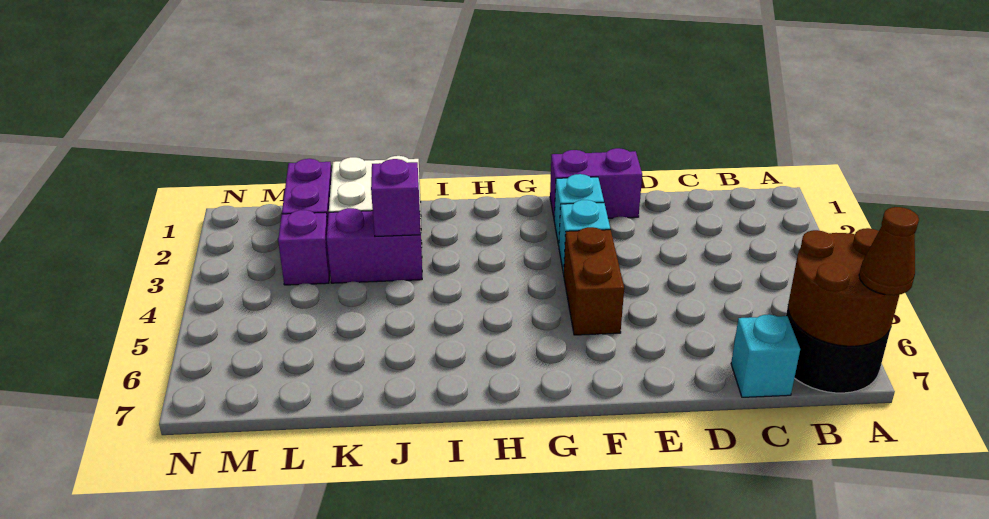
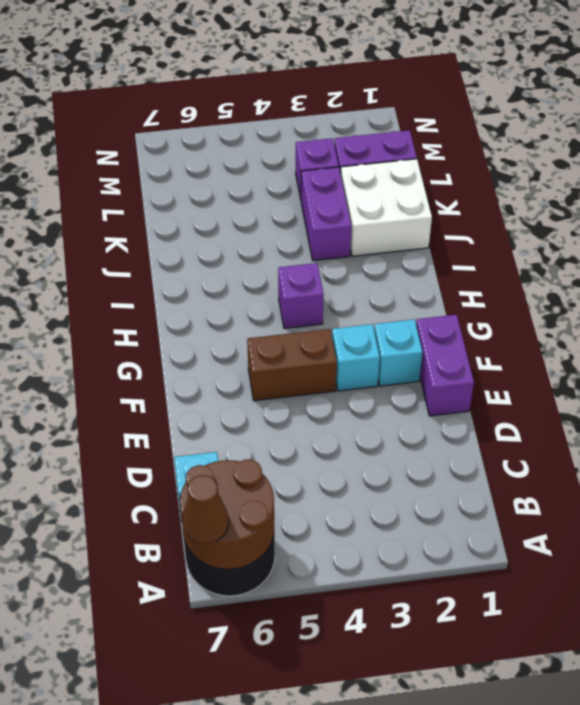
purple brick J3 level 2 -> purple brick H4 level 1

